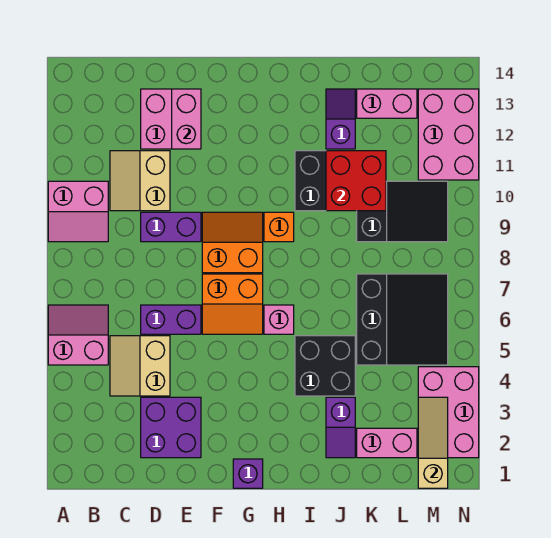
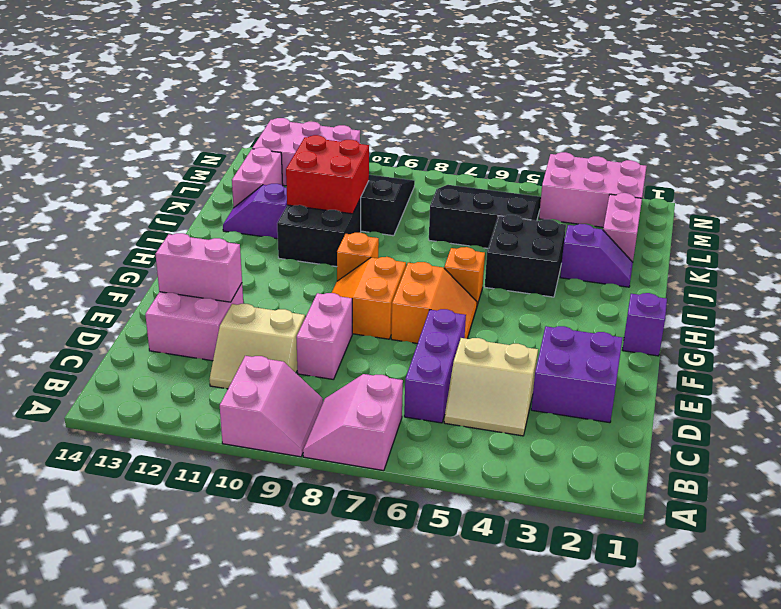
pink slope A5:B6 level 1 top 5 -> pink slope A7:B8 level 1 top 7
purple brick D6:E6 level 1 -> purple brick C6:E6 level 1
purple brick D9:E9 level 1 -> pink brick D9:E9 level 1
pink brick H6 level 1 -> orange brick H6 level 1
tan slope M1:M3 level 2 top 1 -> none

